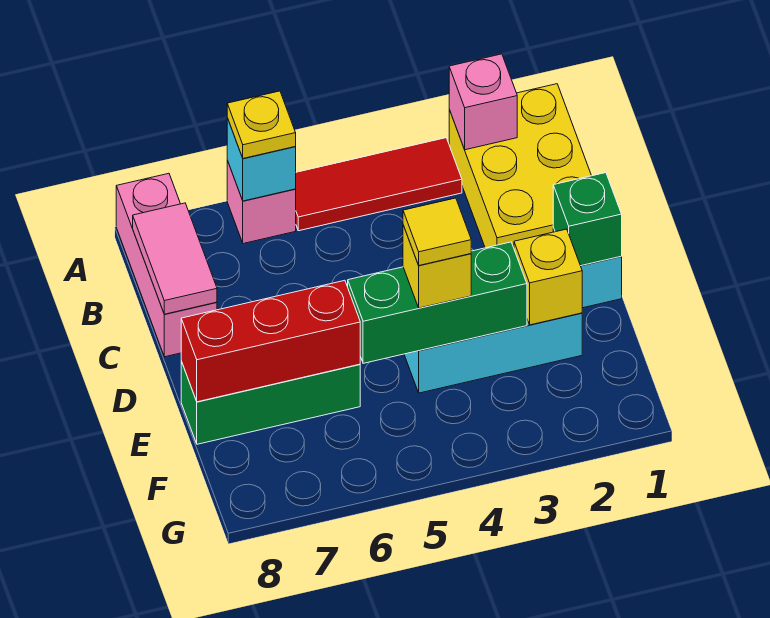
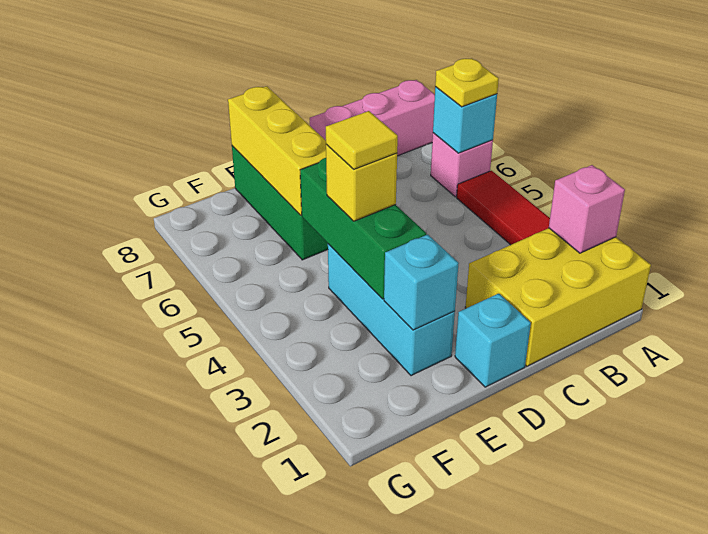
pink tile B8:C8 level 2 -> none
green brick D1 level 2 -> none
yellow brick E2 level 2 -> cyan brick E2 level 2
red brick E6:E8 level 2 -> yellow brick E6:E8 level 2

